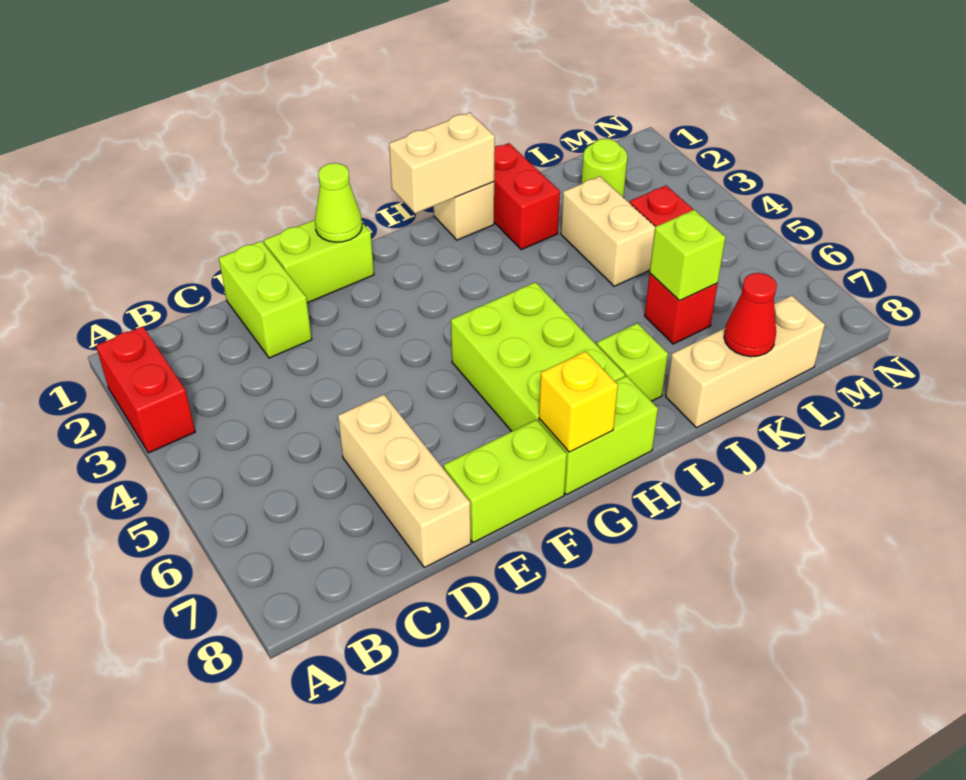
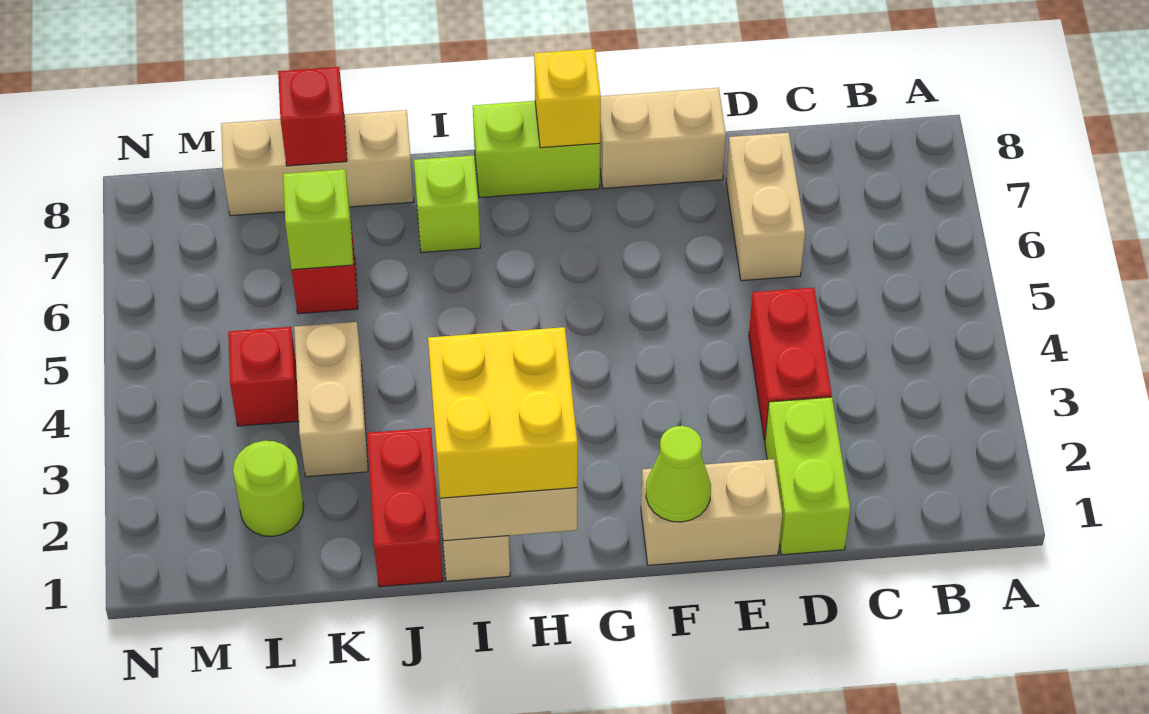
red brick A2:A3 level 1 -> red brick D3:D4 level 1
tan brick D6:D8 level 1 -> tan brick D6:D7 level 1
lime brick E1:F1 level 1 -> tan brick E1:F1 level 1
lime brick E8:F8 level 1 -> tan brick E8:F8 level 1
lime brick G5:H7 level 1 -> none
none -> yellow brick H1:I2 level 3
red cone K8 level 2 -> red brick K8 level 2

